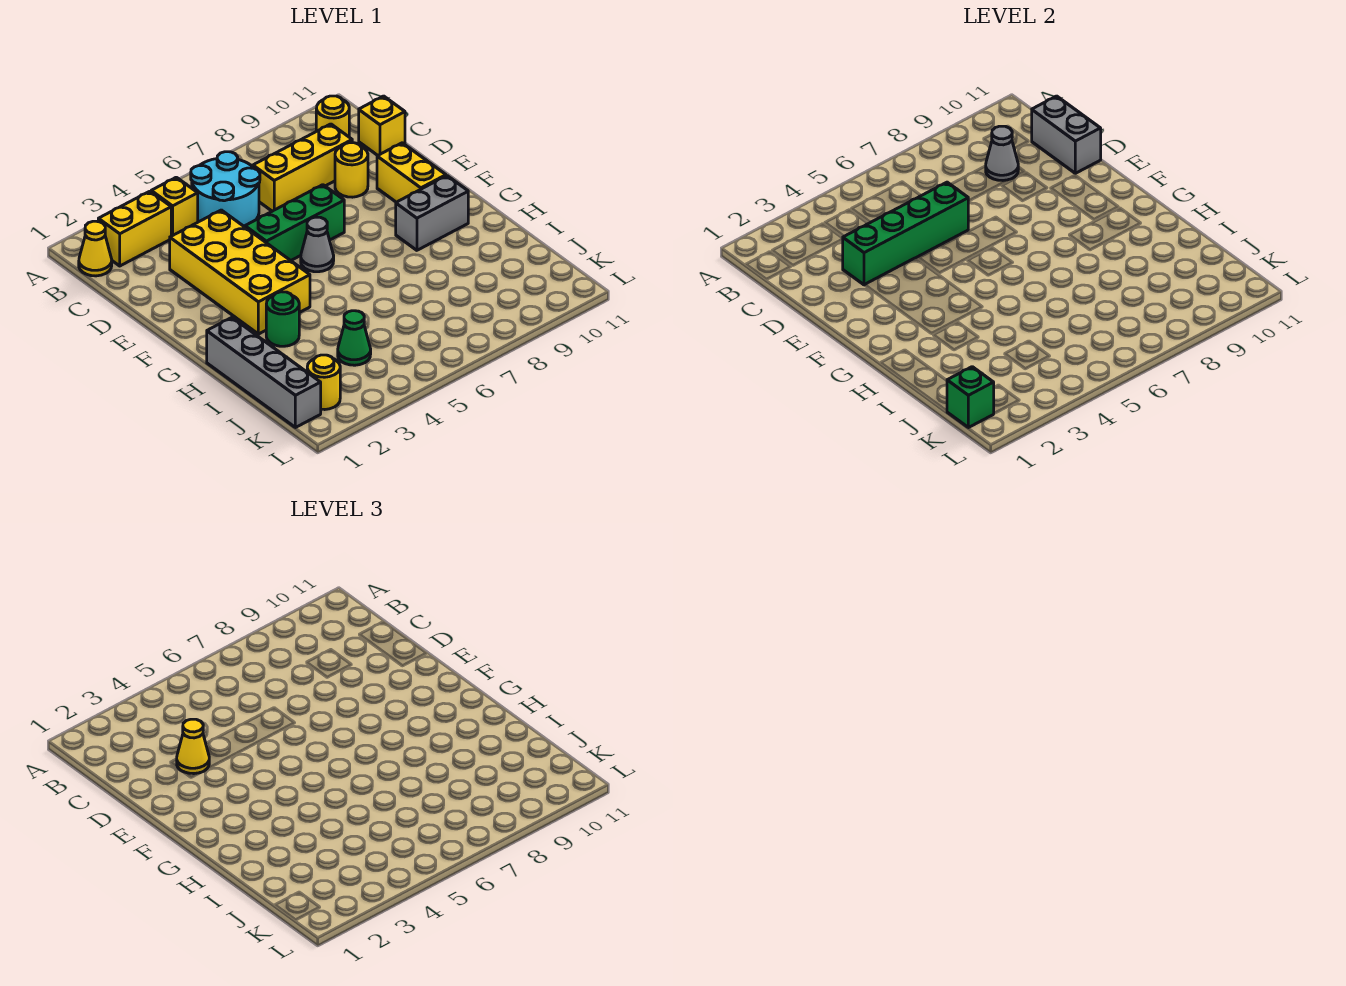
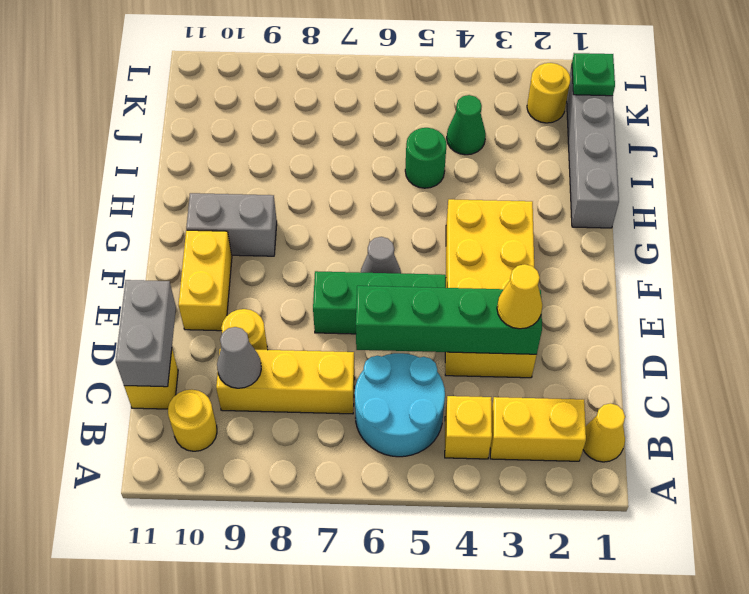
green round brick H3 level 1 -> green round brick I5 level 1
green brick K1 level 2 -> green plate K1 level 2

